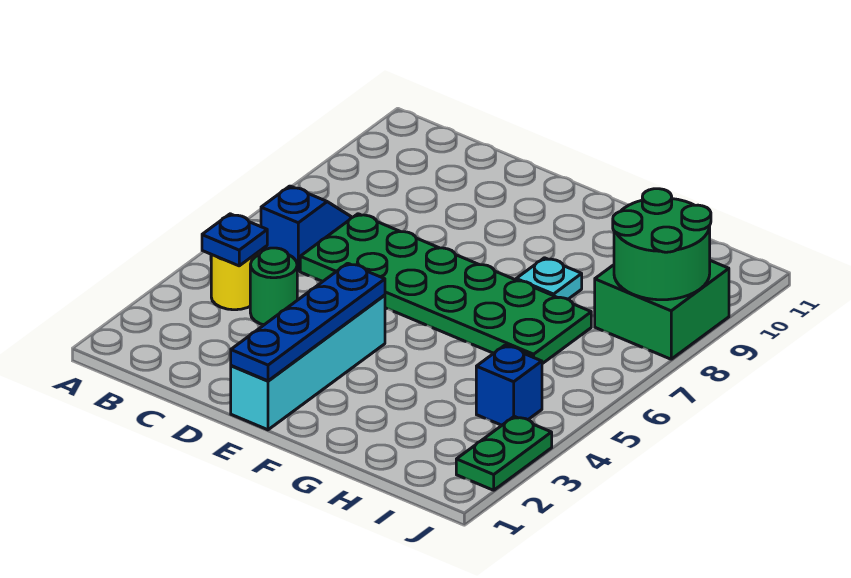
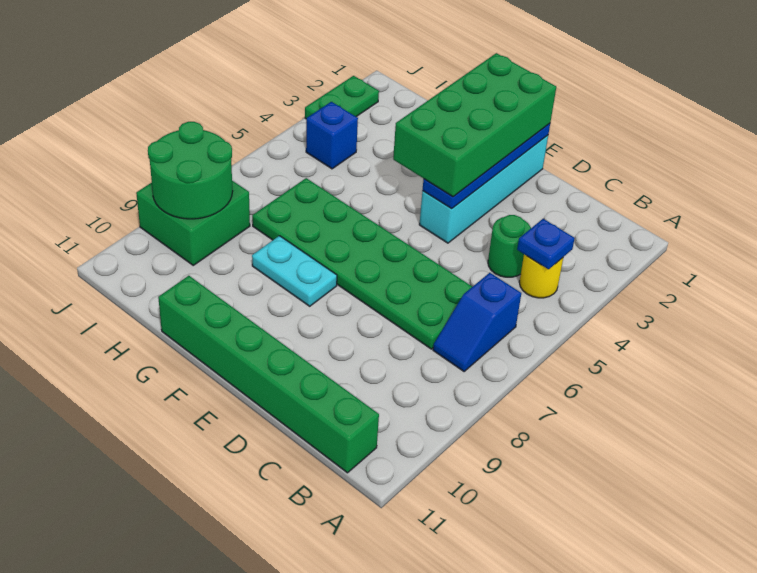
none -> green brick B11:G11 level 1
none -> green brick E1:F4 level 3
cyan plate G8 level 1 -> cyan plate F8:G8 level 1

